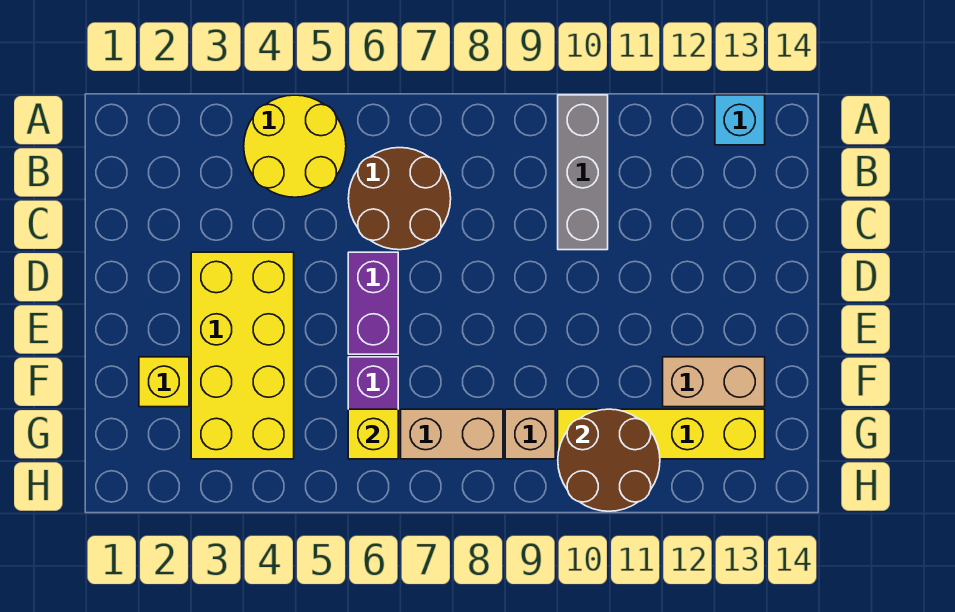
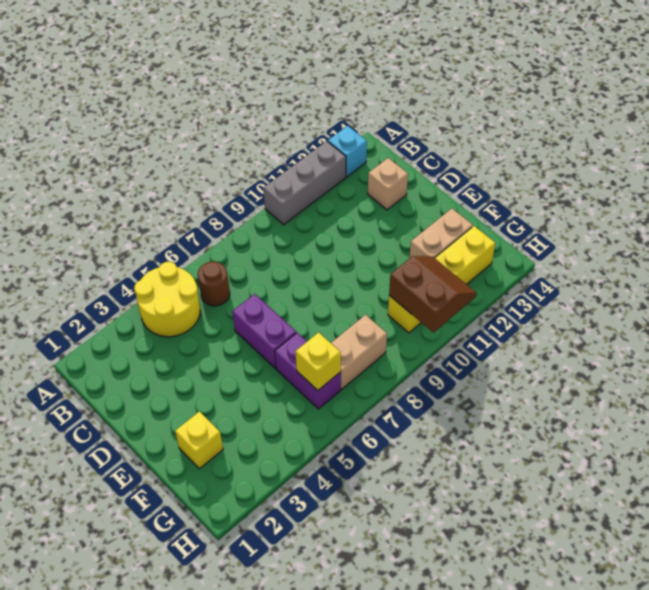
grey brick A10:C10 level 1 -> grey brick A10:A12 level 1
brown round brick B6:C7 level 1 -> brown round brick B6 level 1
yellow brick D3:G4 level 1 -> none
tan brick G9 level 1 -> tan brick C13 level 1
brown round brick G10:H11 level 2 -> brown slope G10:H11 level 2 top 10

